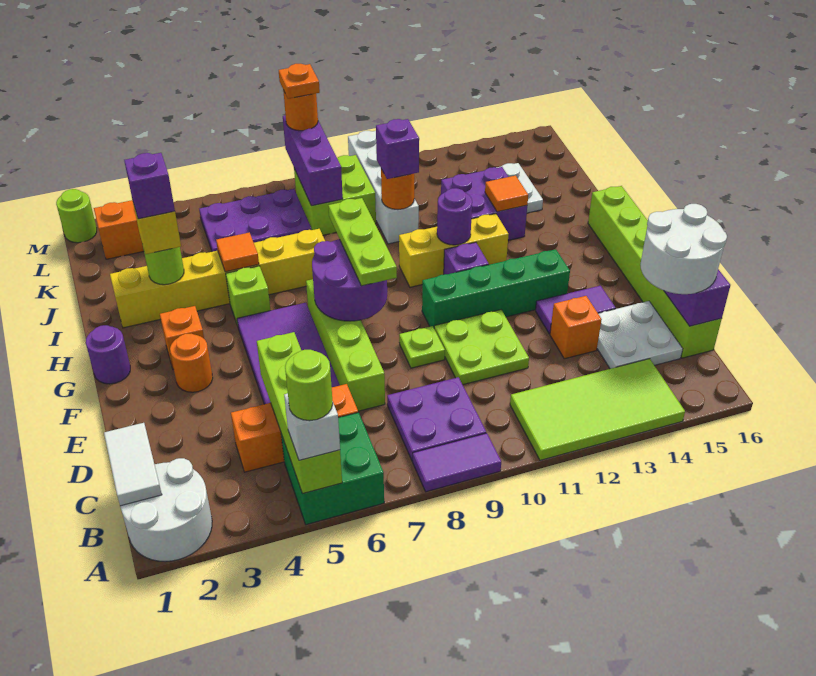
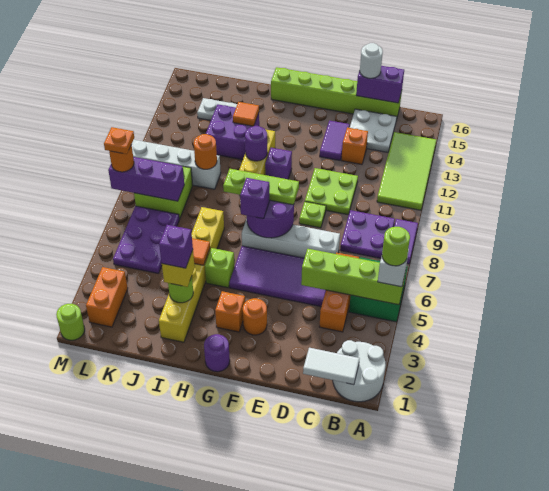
white round brick C15:D16 level 3 -> white round brick D16 level 3
lime brick D7:G7 level 1 -> white brick D7:G7 level 1
green brick F10:F13 level 1 -> none
purple brick J10 level 3 -> purple brick G7 level 3

